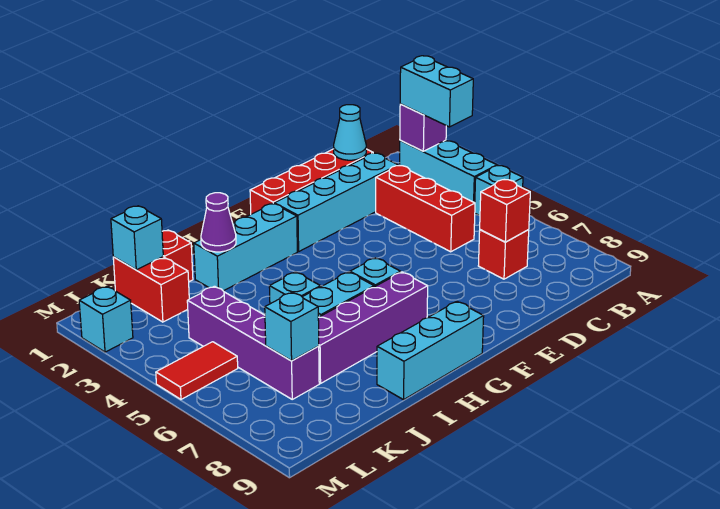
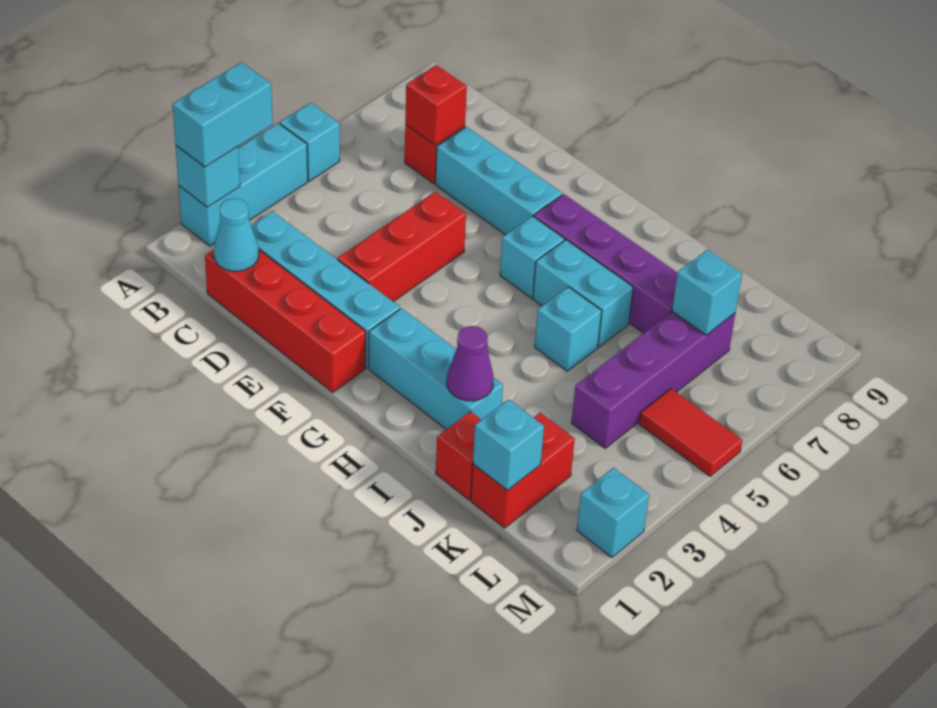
purple brick A2 level 2 -> cyan brick A2 level 2
red brick C3:C5 level 1 -> red brick E3:E5 level 1
cyan brick G9:I9 level 1 -> cyan brick D7:F7 level 1

